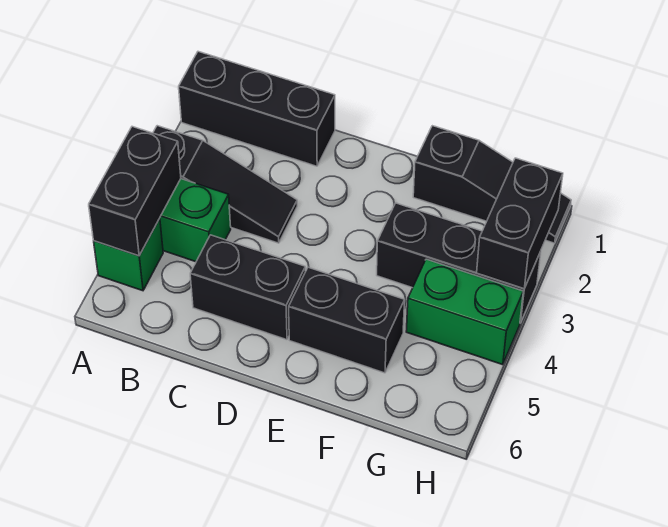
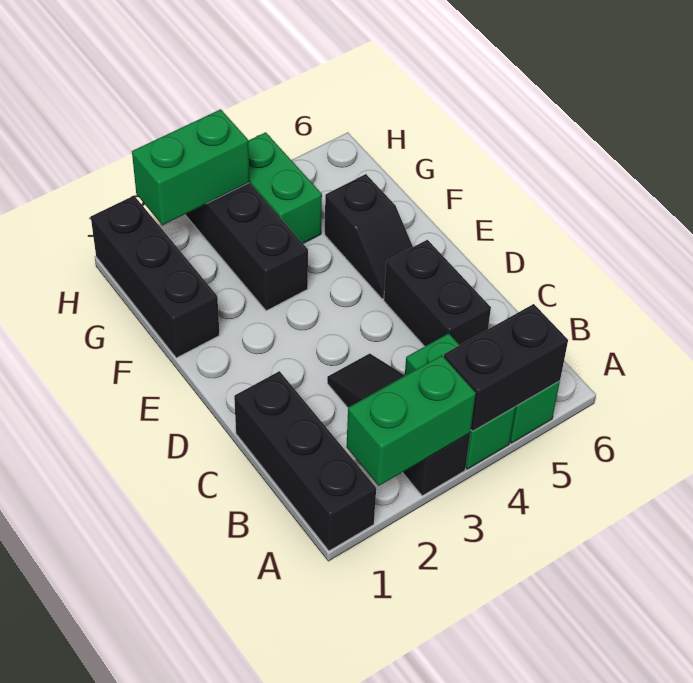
none -> green brick A2:A3 level 2
black brick E5:F5 level 1 -> black slope E5:F5 level 1 top F
black slope F1:H1 level 1 top F -> black brick F1:H1 level 1
black brick H2:H3 level 2 -> green brick H2:H3 level 2

